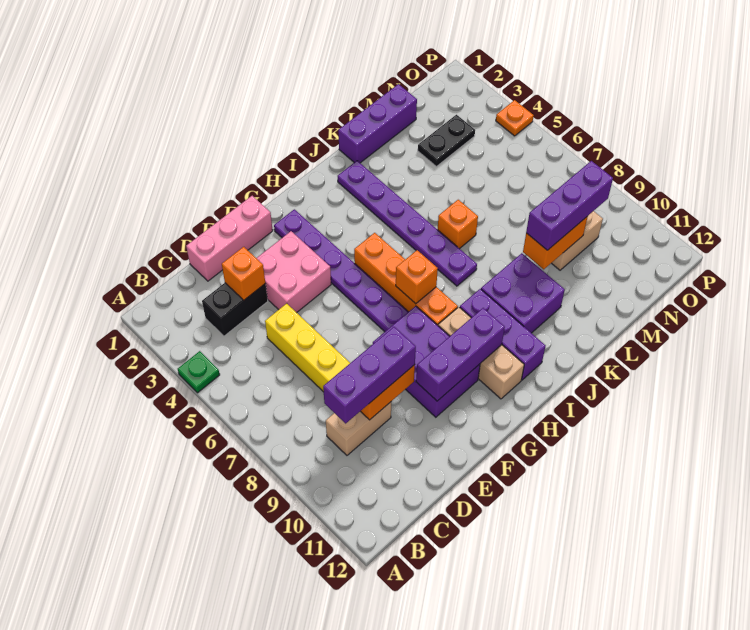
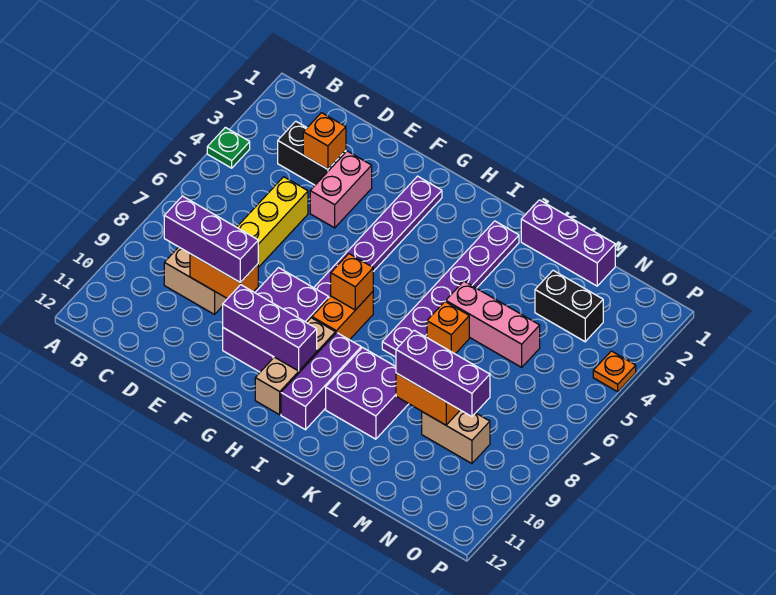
pink brick D1:F1 level 1 -> pink brick K5:M5 level 1
pink brick E3:F4 level 1 -> pink brick E3:E4 level 1
orange brick H5:H8 level 1 -> orange brick H7:H8 level 1
black plate M3:N3 level 1 -> black brick M3:N3 level 1

